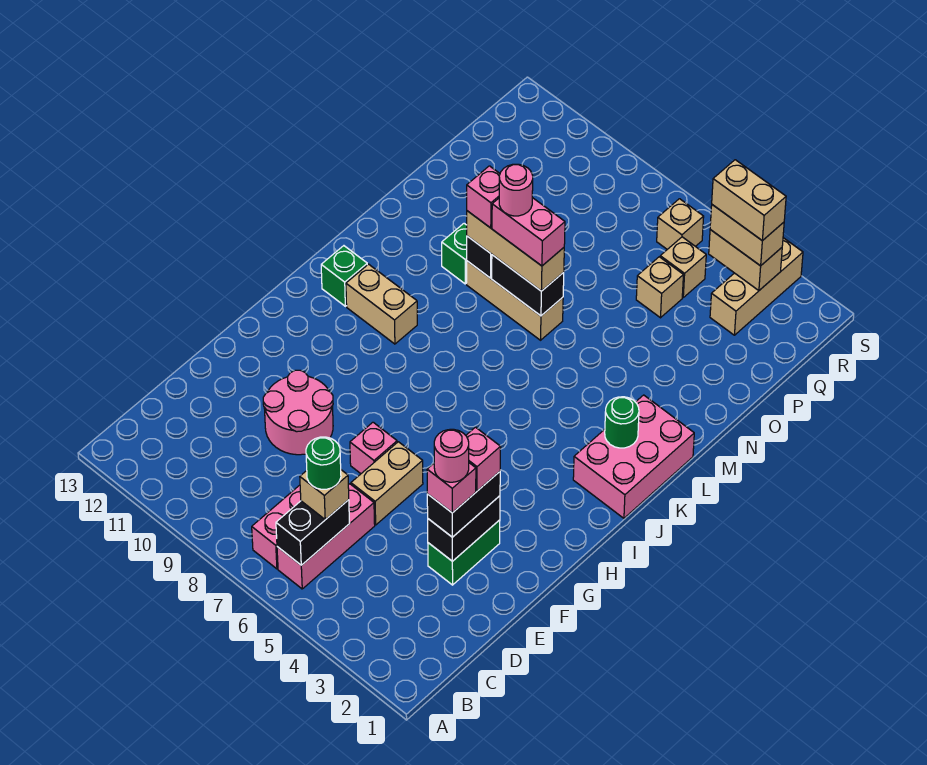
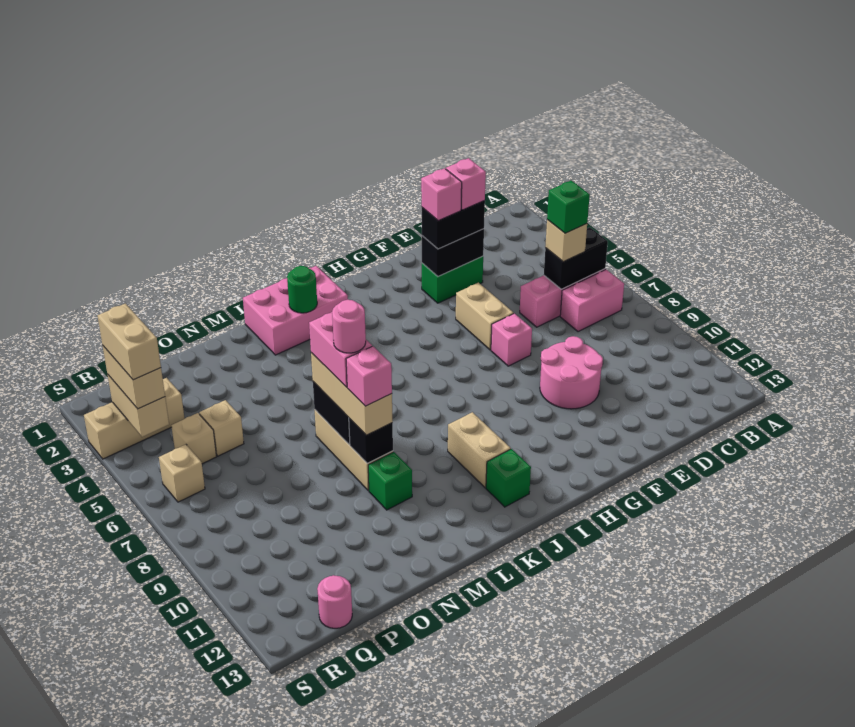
green round brick C6 level 4 -> green brick C6 level 4
pink round brick E3 level 5 -> pink round brick Q13 level 1
tan brick E6:F6 level 1 -> tan brick F5:F6 level 1

